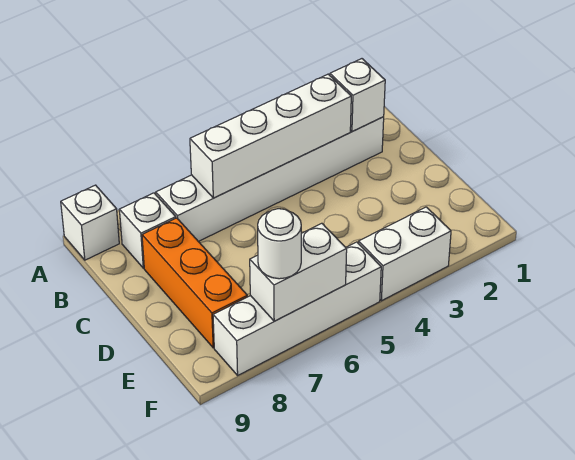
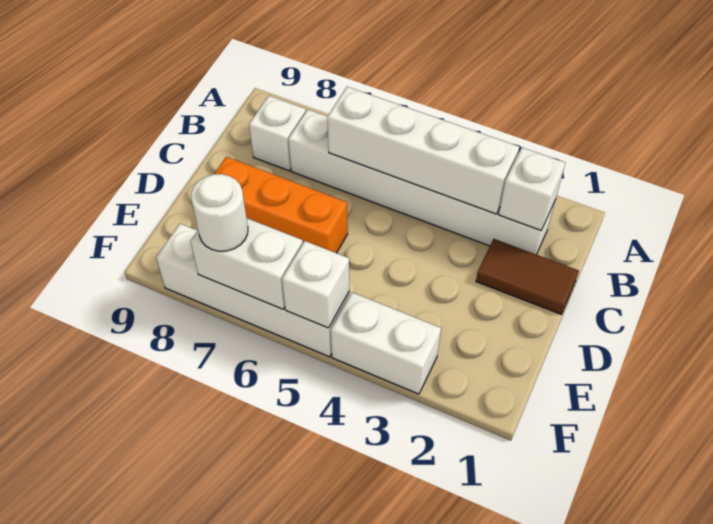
white brick A9 level 1 -> white brick F5 level 2
none -> brown tile C1:C2 level 1
orange brick C8:E8 level 1 -> orange brick D6:D8 level 1

